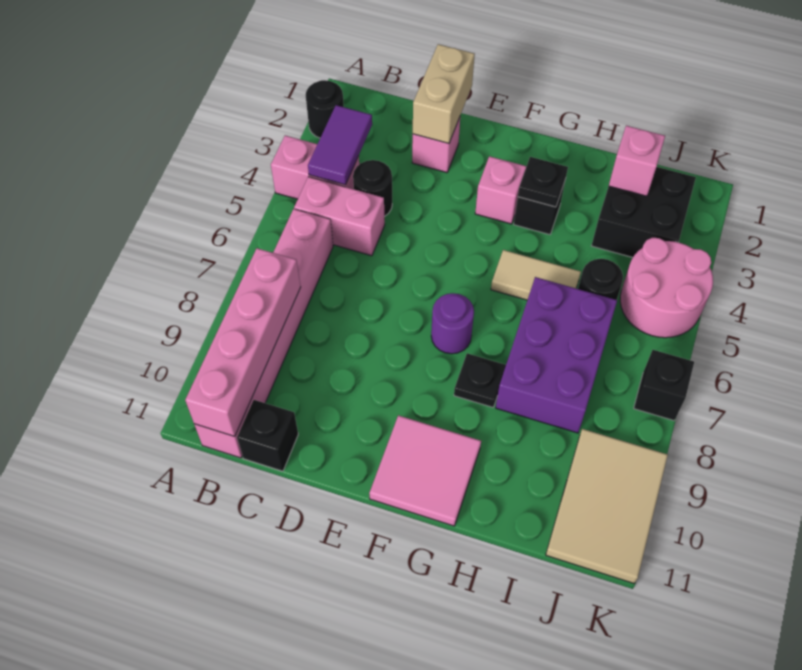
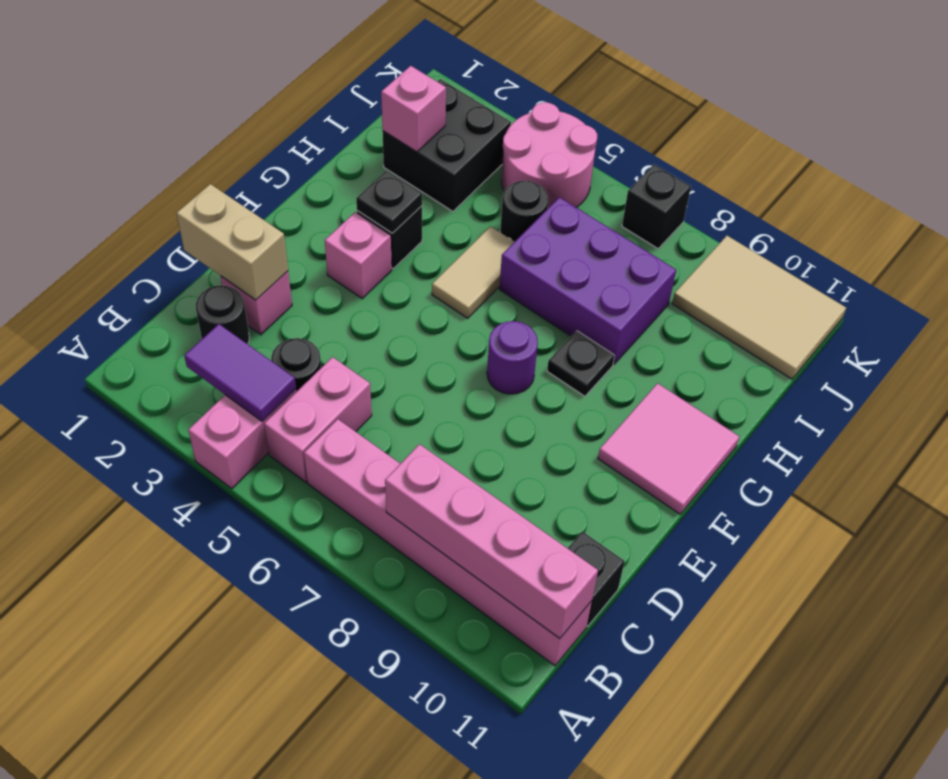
black round brick A2 level 1 -> black round brick C2 level 1

